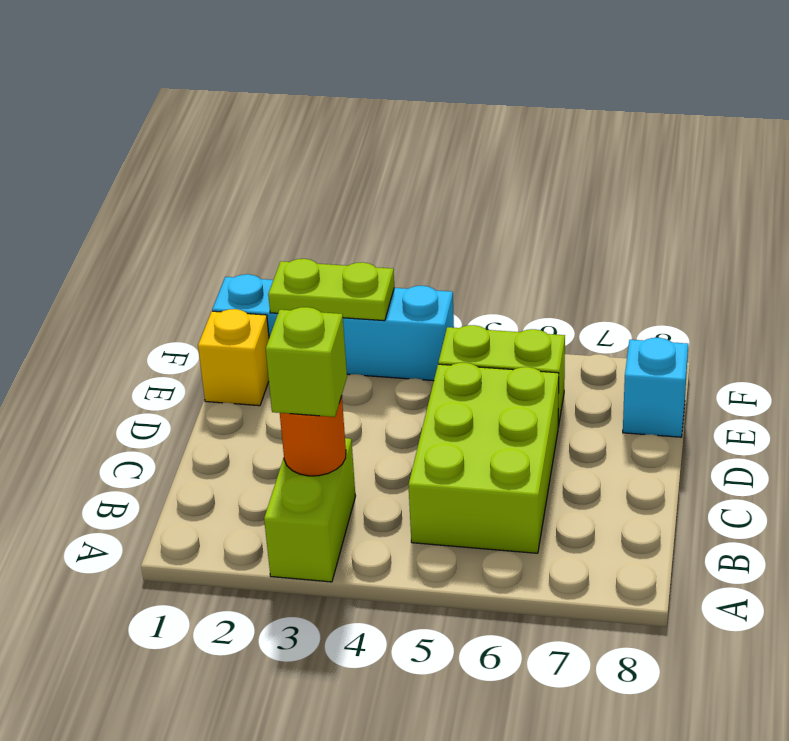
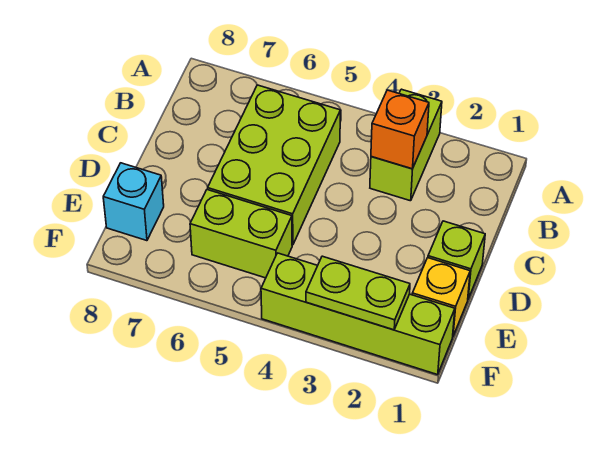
orange round brick B3 level 2 -> orange brick B3 level 2
lime brick B3 level 3 -> lime brick D1 level 1
cyan brick F1:F4 level 1 -> lime brick F1:F4 level 1

